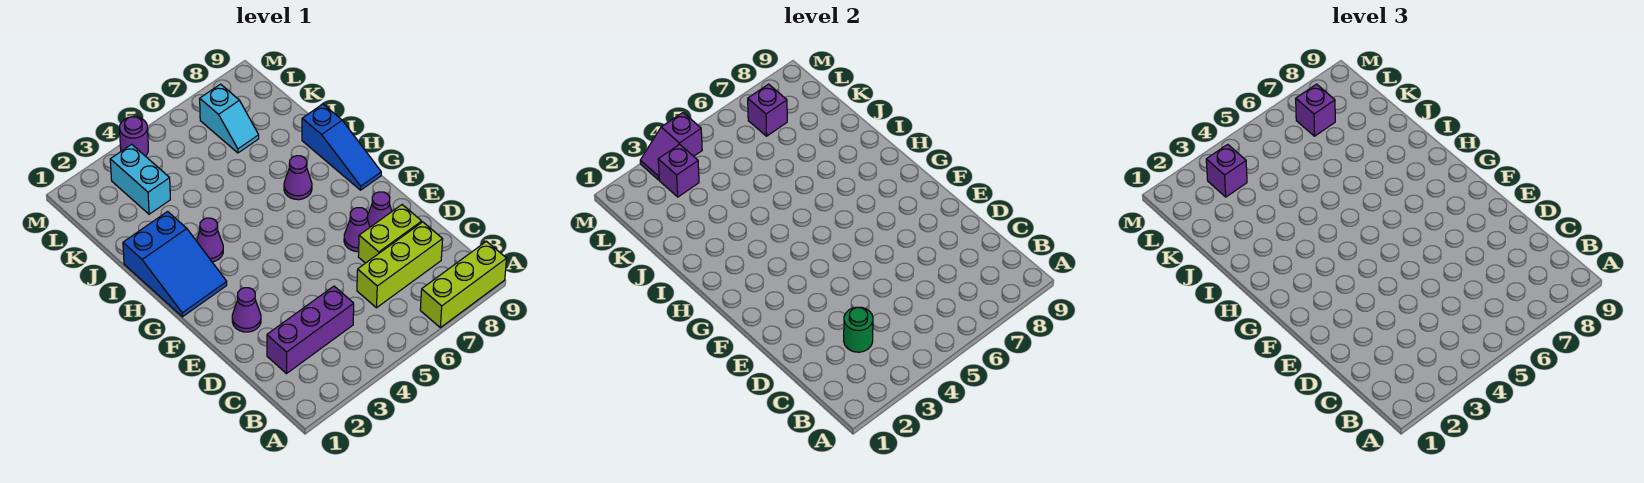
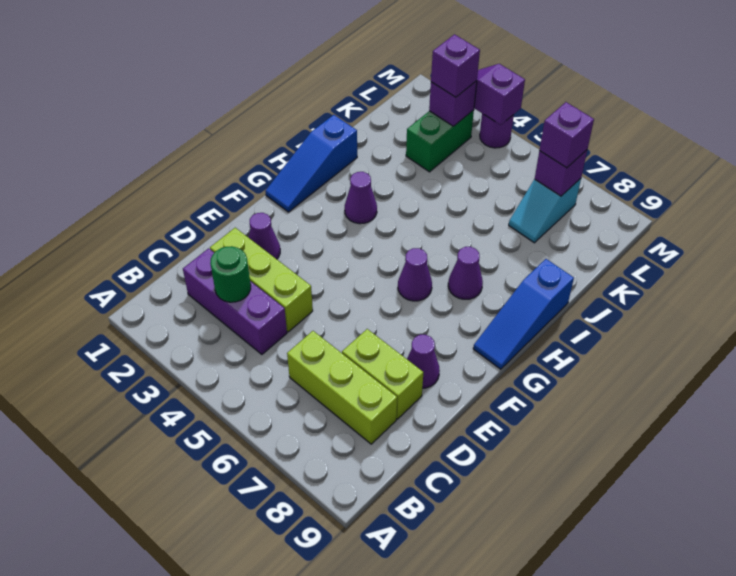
lime brick A7:A9 level 1 -> lime brick D2:D4 level 1
purple cone E7 level 1 -> purple cone G6 level 1
blue slope G1:I2 level 1 top I -> blue slope G1:I1 level 1 top I
cyan brick K3:L3 level 1 -> green brick K3:L3 level 1

